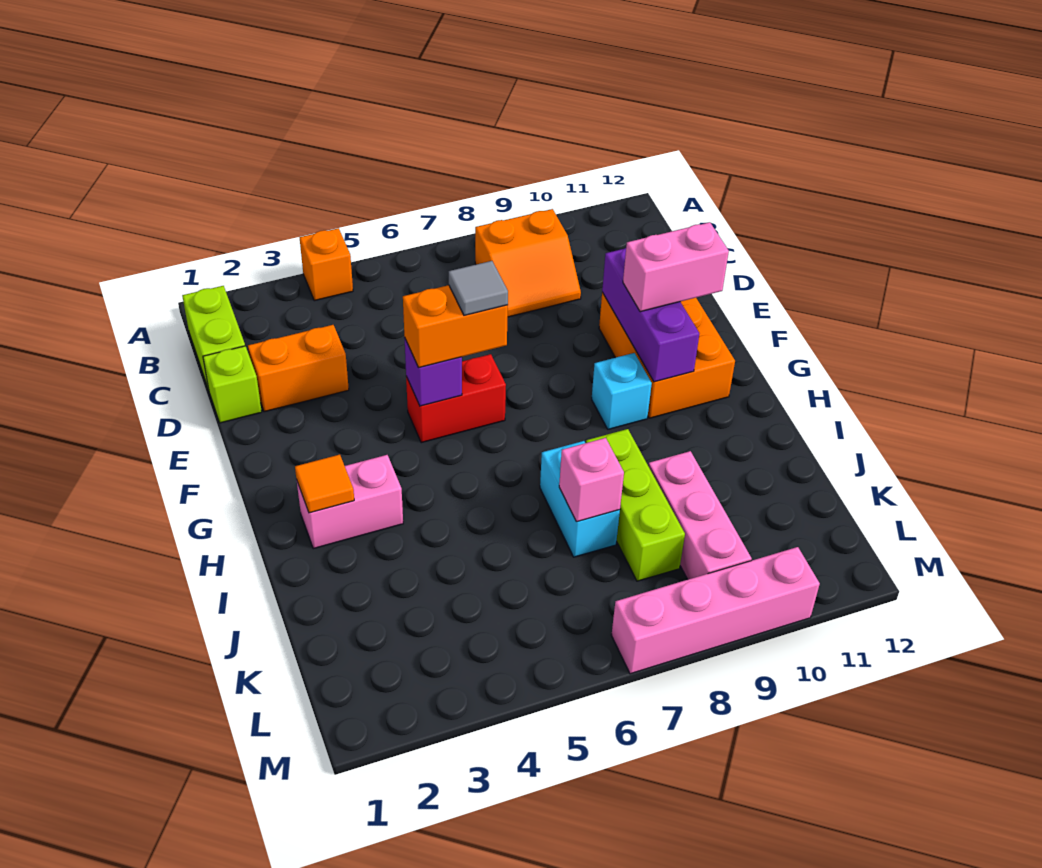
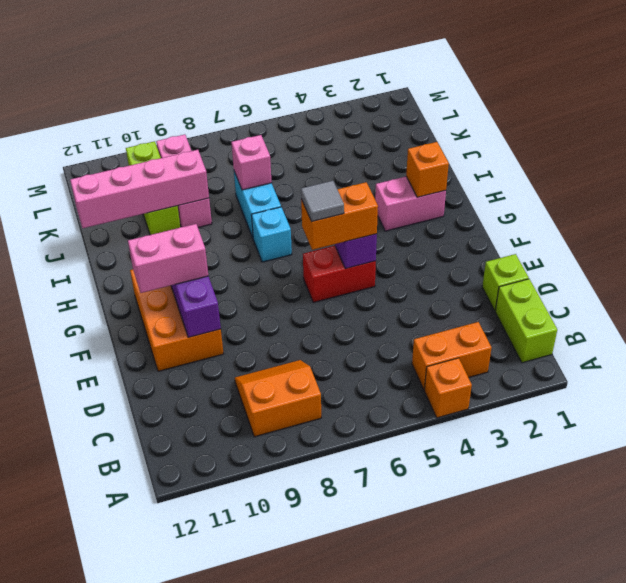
orange brick D2:D3 level 1 -> orange brick B3:B4 level 1
cyan brick G9 level 1 -> cyan brick H7 level 1
orange tile H2 level 2 -> orange brick H2 level 2
lime brick I8:K8 level 1 -> lime brick J10:L10 level 1
pink brick M7:M10 level 1 -> pink brick J9:J12 level 2

